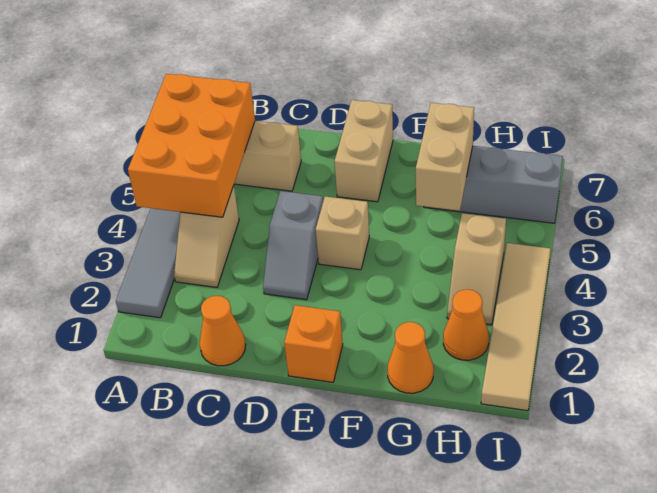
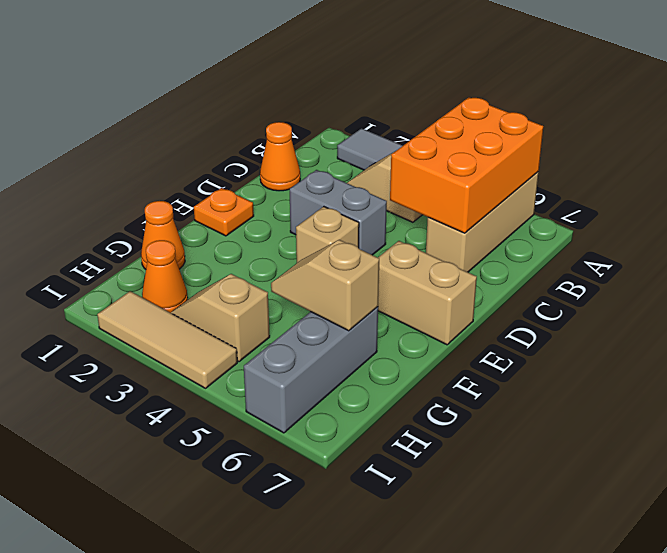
orange brick A4:B6 level 2 -> orange brick A5:C6 level 2
grey slope D3:D4 level 1 top 4 -> grey brick D3:D4 level 1
orange brick E1 level 1 -> orange plate E1 level 1
tan brick G5:G6 level 2 -> tan slope G5:G6 level 2 top 6
tan tile I1:I4 level 1 -> tan tile I2:I4 level 1

